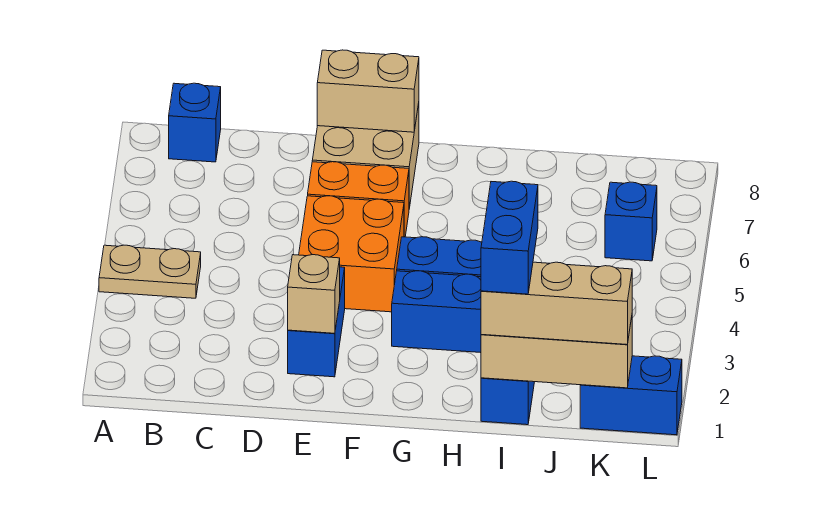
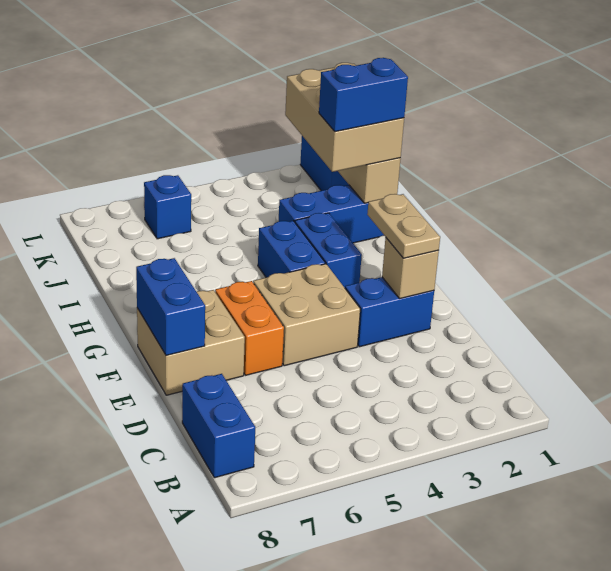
tan plate A4:B4 level 1 -> tan plate E2:F2 level 3
blue brick B8 level 1 -> blue brick B8:C8 level 1
orange brick E4:F5 level 1 -> tan brick E4:F5 level 1
tan brick E8:F8 level 2 -> blue brick E8:F8 level 2
tan brick I1:K1 level 3 -> tan brick I1:K2 level 3

